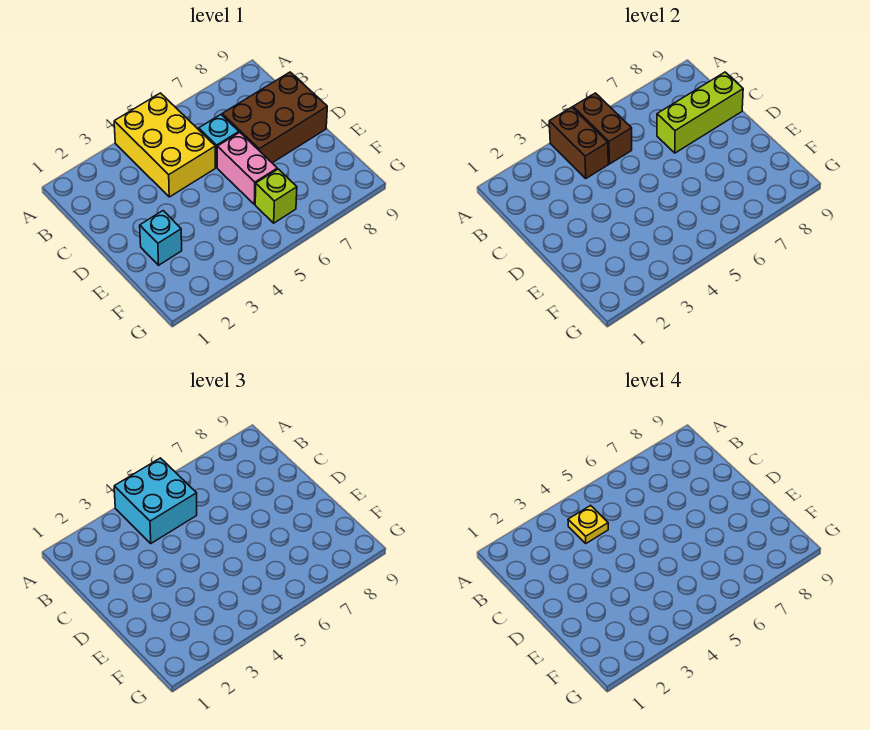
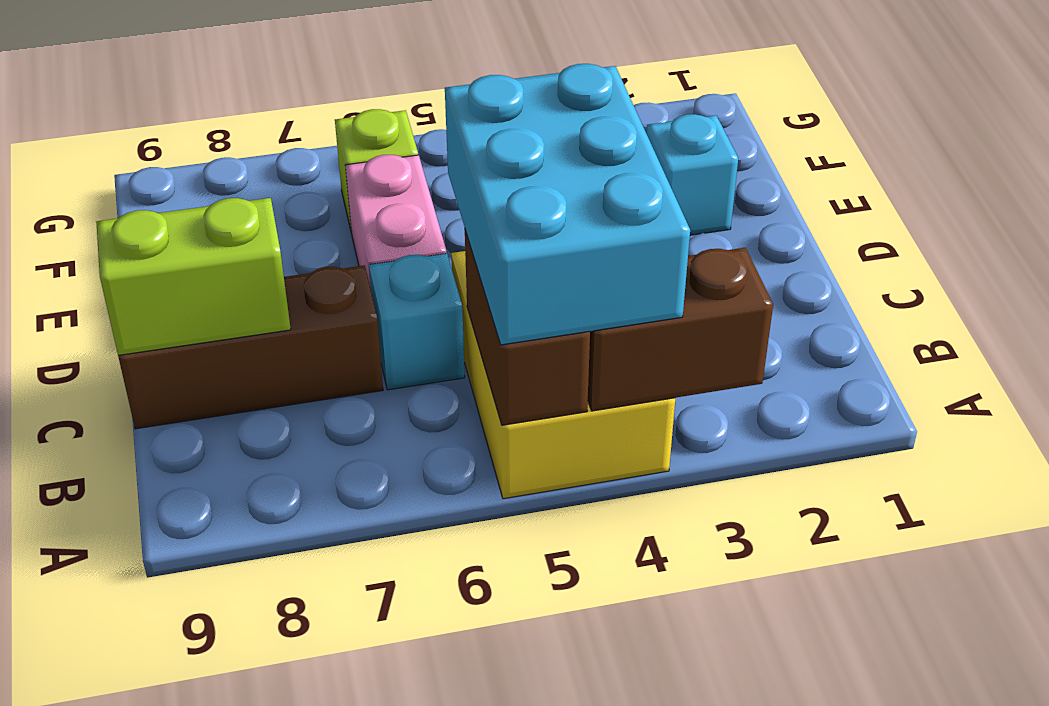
brown brick A4:B4 level 2 -> brown brick A3:A4 level 2
cyan brick A4:B5 level 3 -> cyan brick A4:C5 level 3
yellow plate B4 level 4 -> none
brown brick C7:D9 level 1 -> brown brick C7:C9 level 1
lime brick C7:C9 level 2 -> lime brick C8:C9 level 2

